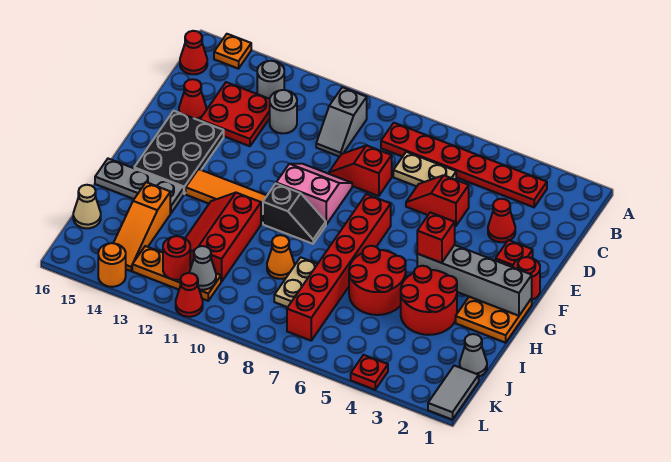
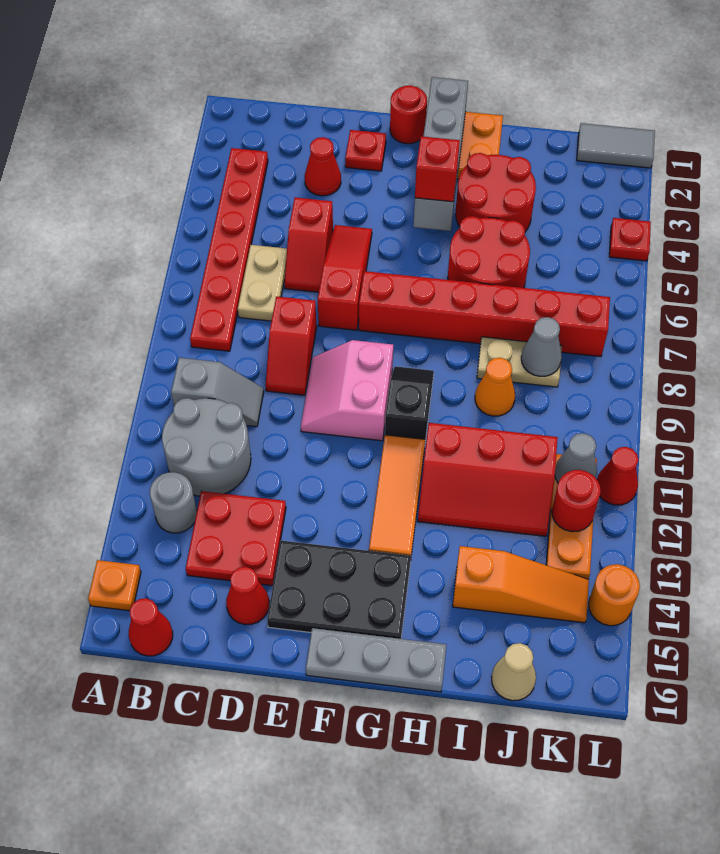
grey round brick C12 level 1 -> grey round brick B11:C12 level 1
none -> red slope E5:E7 level 1 top 7
grey plate H14:H16 level 1 -> grey plate F16:H16 level 1
grey cone J1 level 1 -> grey cone J8 level 2

